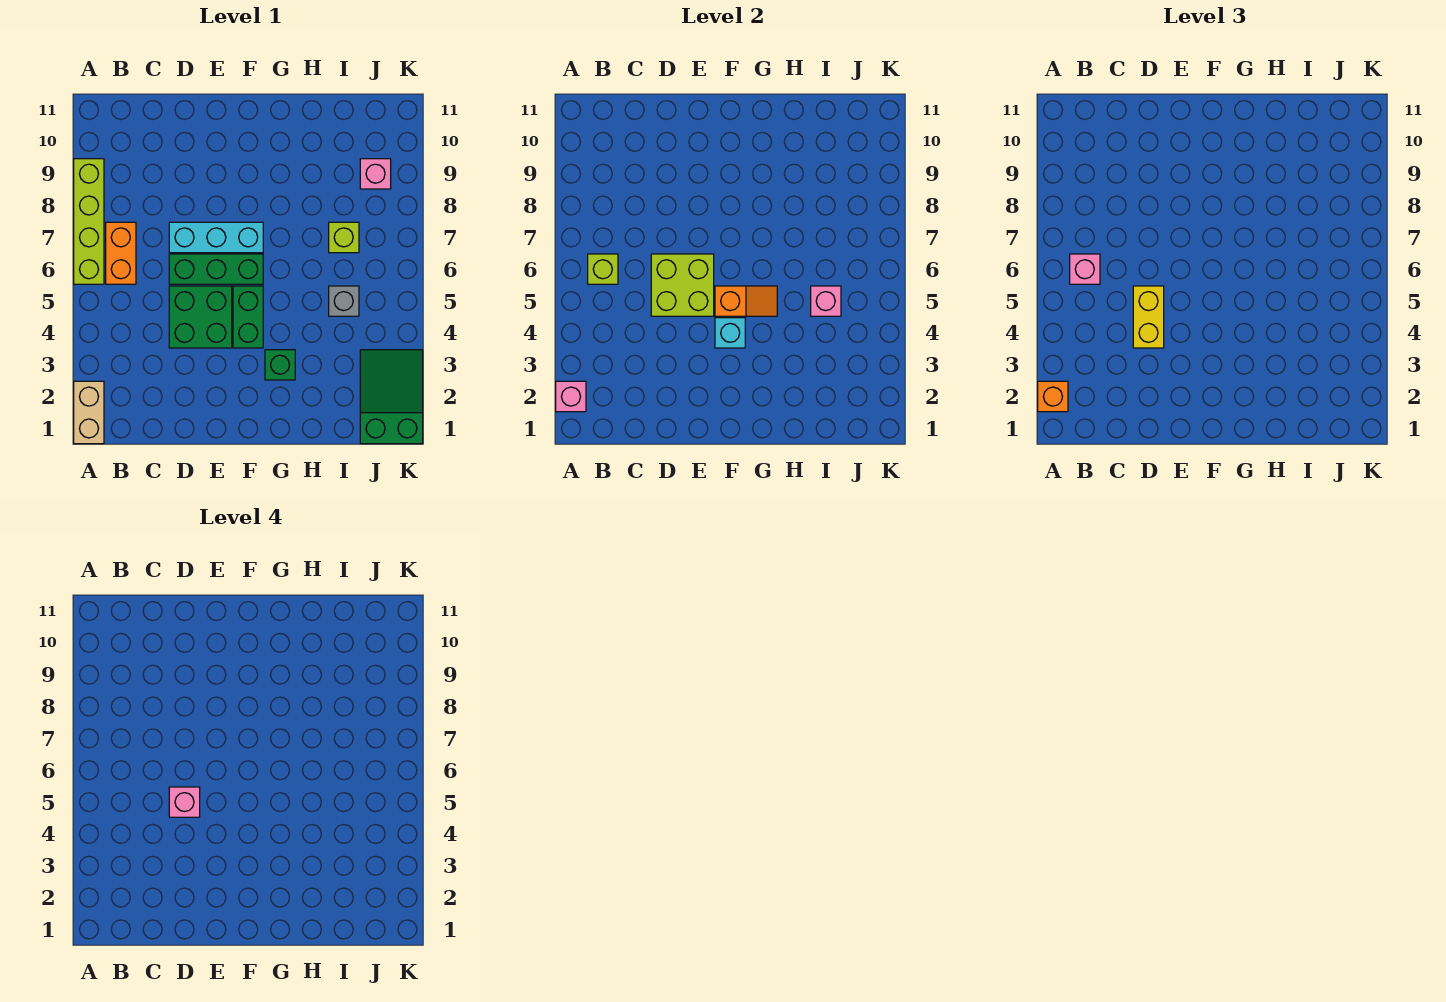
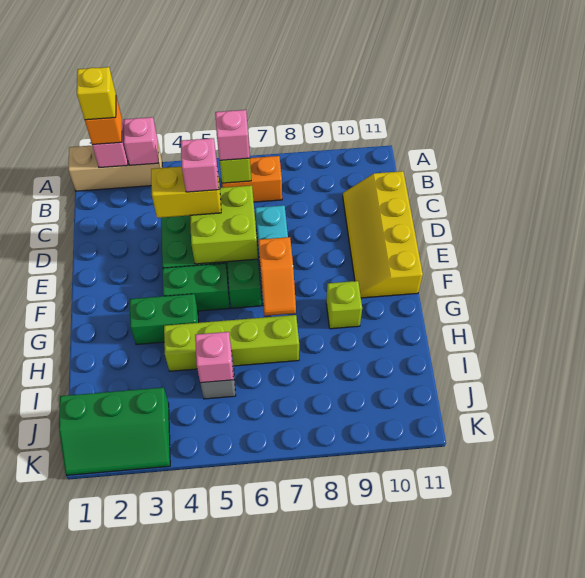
tan brick A1:A2 level 1 -> tan brick A1:A3 level 1
none -> yellow brick A2 level 4
lime brick A6:A9 level 1 -> lime brick H4:H7 level 1
none -> yellow slope C10:F11 level 1 top 11
cyan brick F4 level 2 -> none
orange slope F5:G5 level 2 top F -> orange slope F7:G7 level 2 top F
green brick G3 level 1 -> green brick G3:G4 level 1
lime brick I7 level 1 -> lime brick G9 level 1
green slope J1:K3 level 1 top 1 -> green slope J1:K3 level 1 top J
pink brick J9 level 1 -> pink brick A3 level 2

